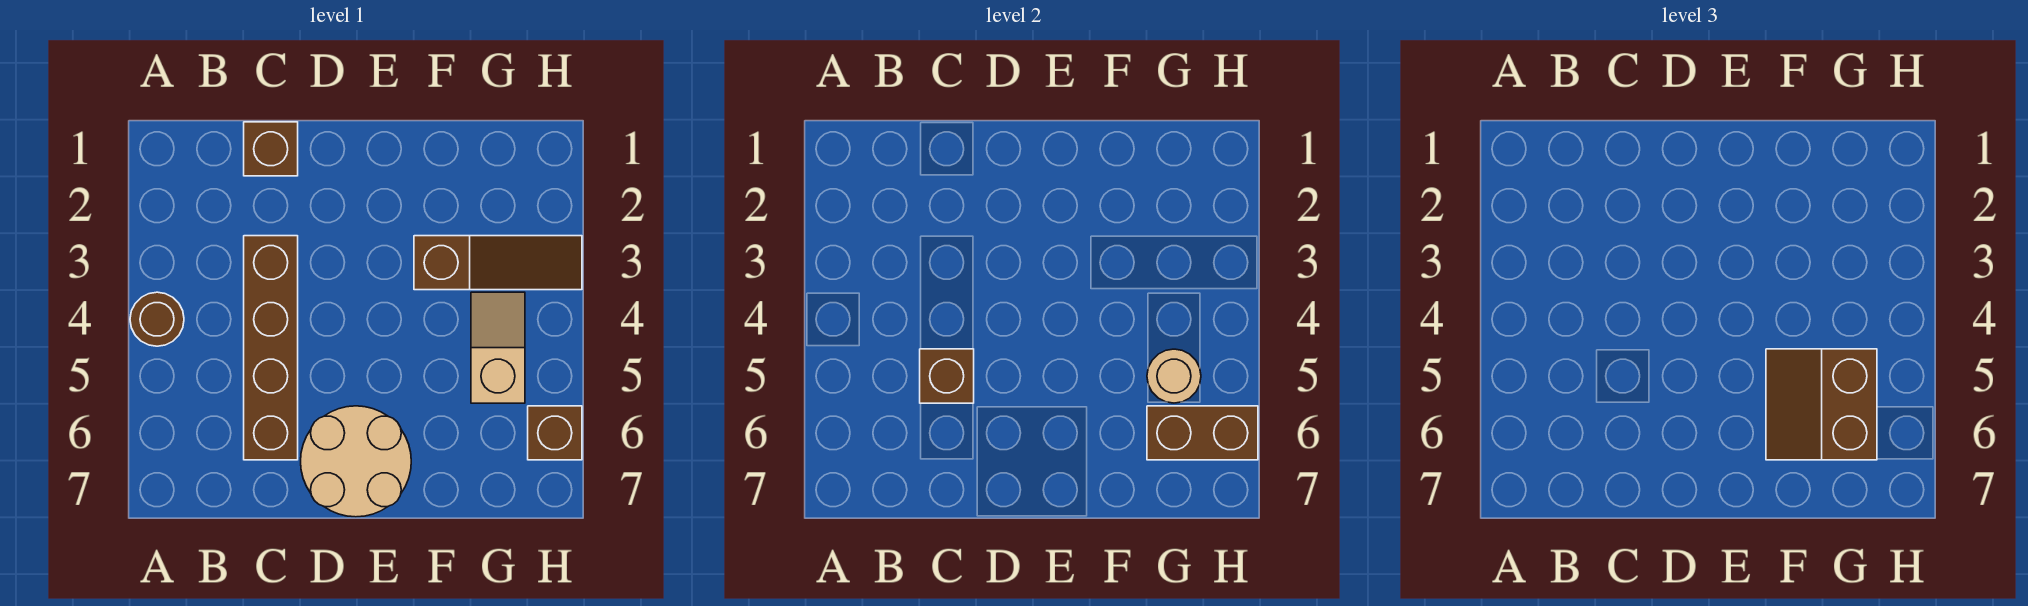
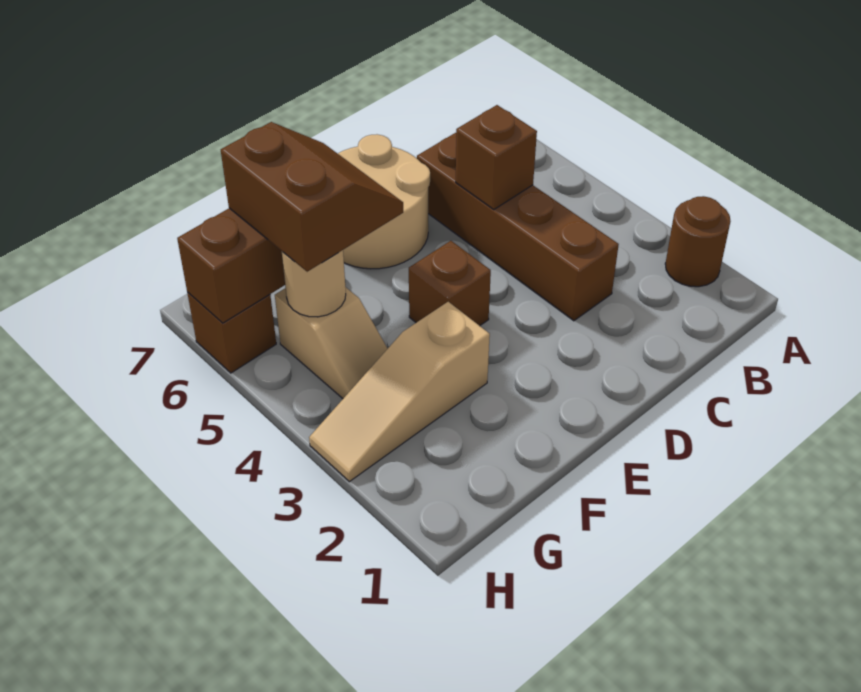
brown round brick A4 level 1 -> brown round brick A2 level 1
brown brick C1 level 1 -> brown brick E4 level 1
brown slope F3:H3 level 1 top F -> tan slope F3:H3 level 1 top F

